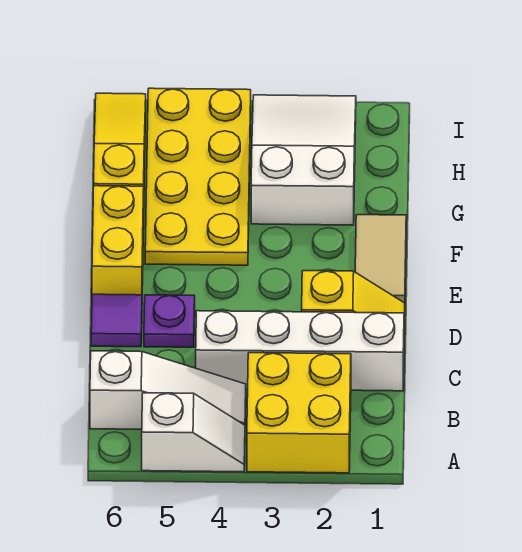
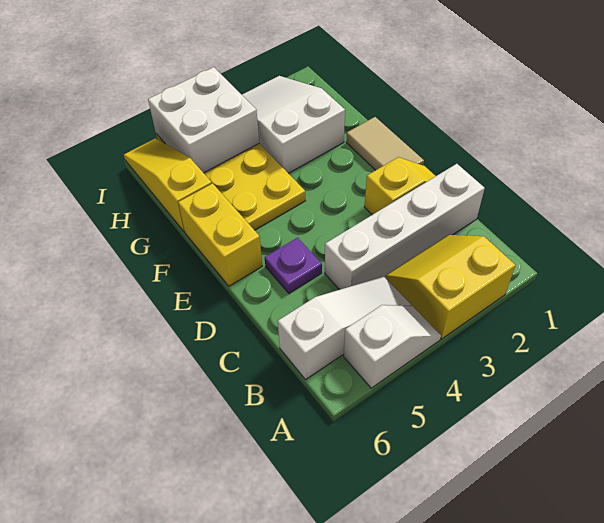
yellow brick A2:B3 level 1 -> yellow slope A2:B3 level 1 top A
purple tile D6 level 1 -> none
none -> white brick H4:I5 level 2

